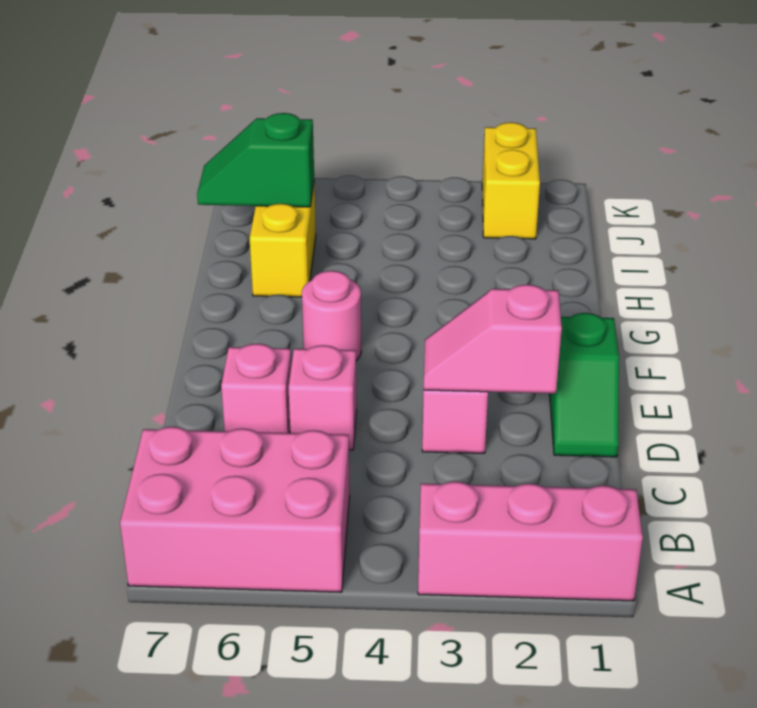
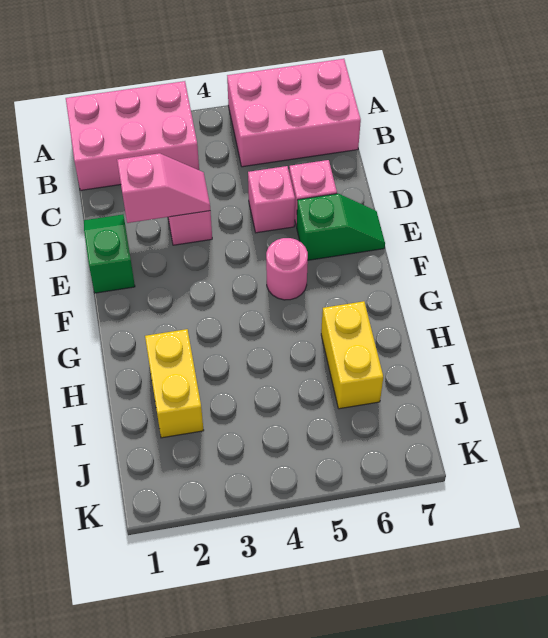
pink brick A1:A3 level 1 -> pink brick A1:B3 level 1
green slope I6:I7 level 2 top 6 -> green slope E6:E7 level 1 top 6
yellow brick J2:K2 level 1 -> yellow brick H2:I2 level 1

